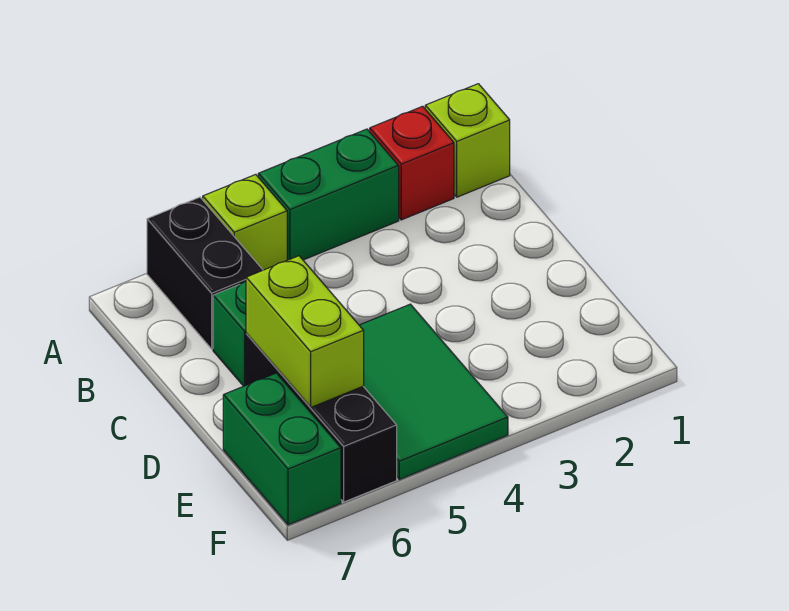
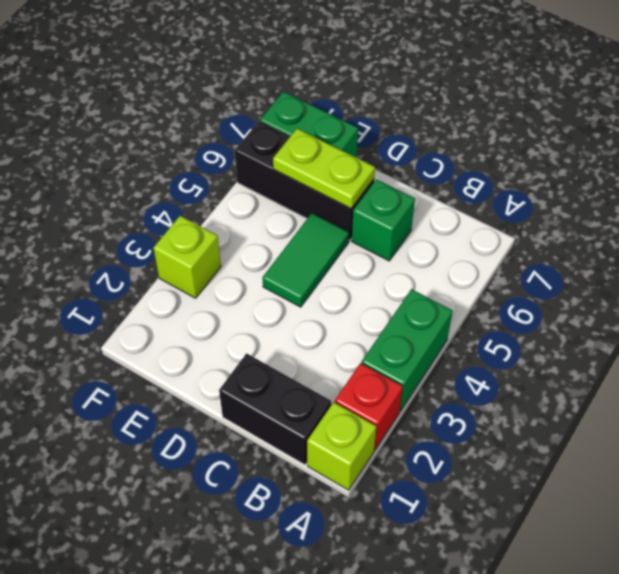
lime brick A5 level 1 -> lime brick F3 level 1
black brick A6:B6 level 1 -> black brick B1:C1 level 1
green tile D4:F5 level 1 -> green tile D4:D5 level 1
lime brick D6:E6 level 2 -> lime plate D6:E6 level 2

